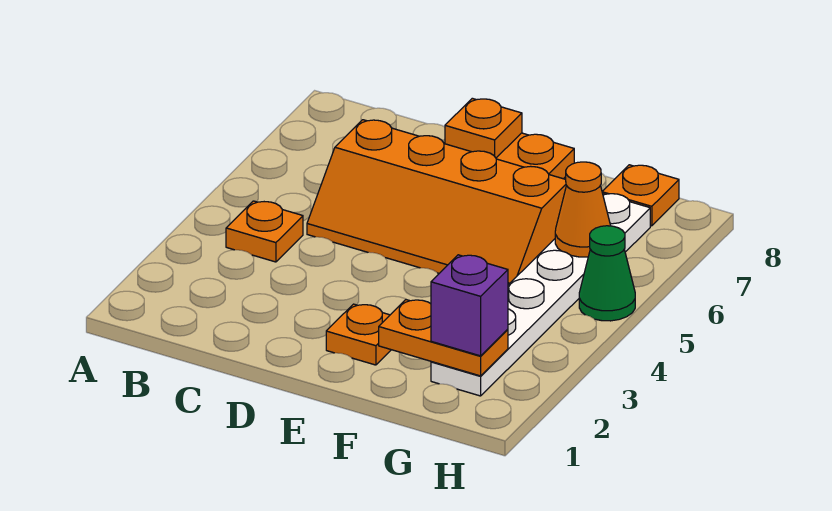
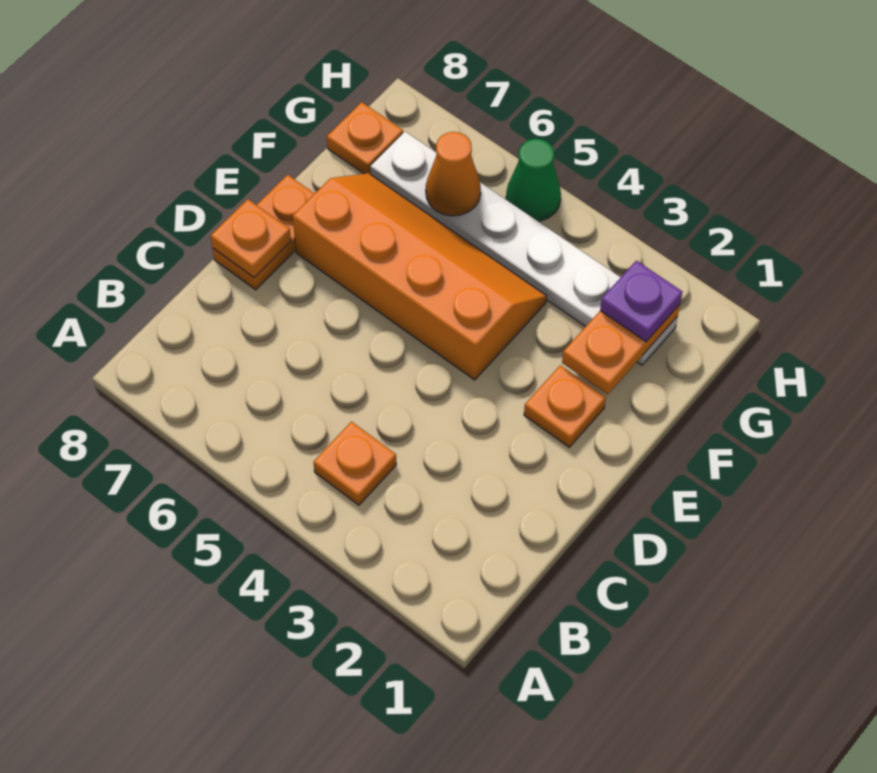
orange slope C5:F6 level 1 top 6 -> orange slope E4:F7 level 1 top E
purple brick G2 level 3 -> purple plate G2 level 3

